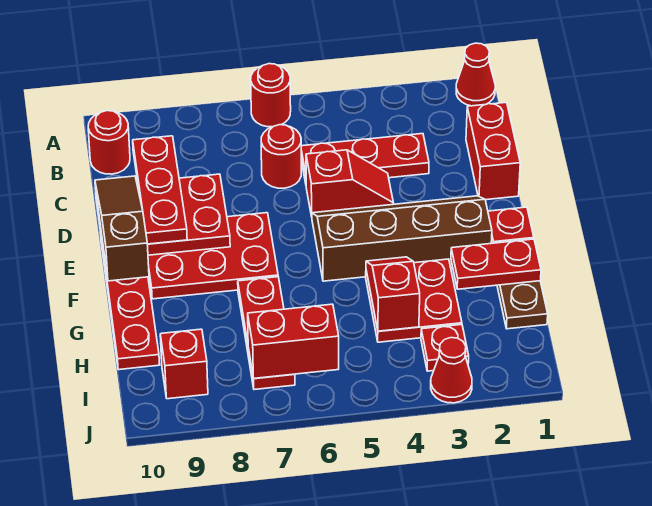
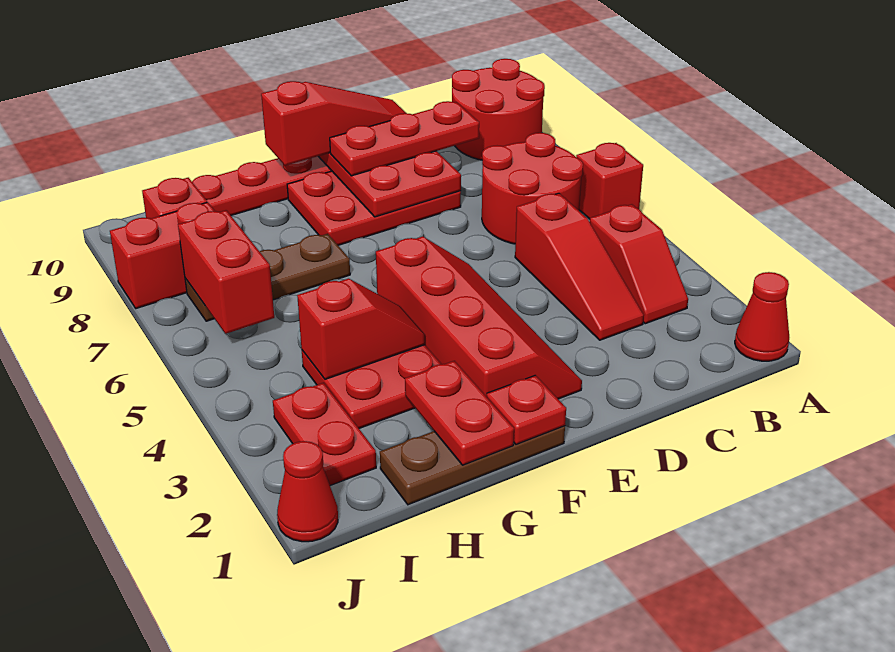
red round brick A6 level 1 -> red brick A6 level 1
red round brick B10 level 1 -> red round brick A9:B10 level 1
red brick C1:D1 level 1 -> red brick I8:J8 level 1
red plate C3:C5 level 1 -> red slope C3:C5 level 1 top 5
red round brick C6 level 1 -> red round brick B6:C7 level 1
red slope D4:D5 level 1 top 5 -> red slope B3:B4 level 1 top 4
brown slope D10:F10 level 3 top F -> red slope D10:F10 level 3 top F
brown slope E2:F5 level 1 top F -> red slope E2:F5 level 1 top F
red plate E7:F9 level 1 -> red plate D8:F9 level 1
red plate G7:I7 level 1 -> brown plate G7:I7 level 1
red plate I3 level 1 -> red plate I2:I3 level 1
red cone J3 level 1 -> red cone J1 level 1

